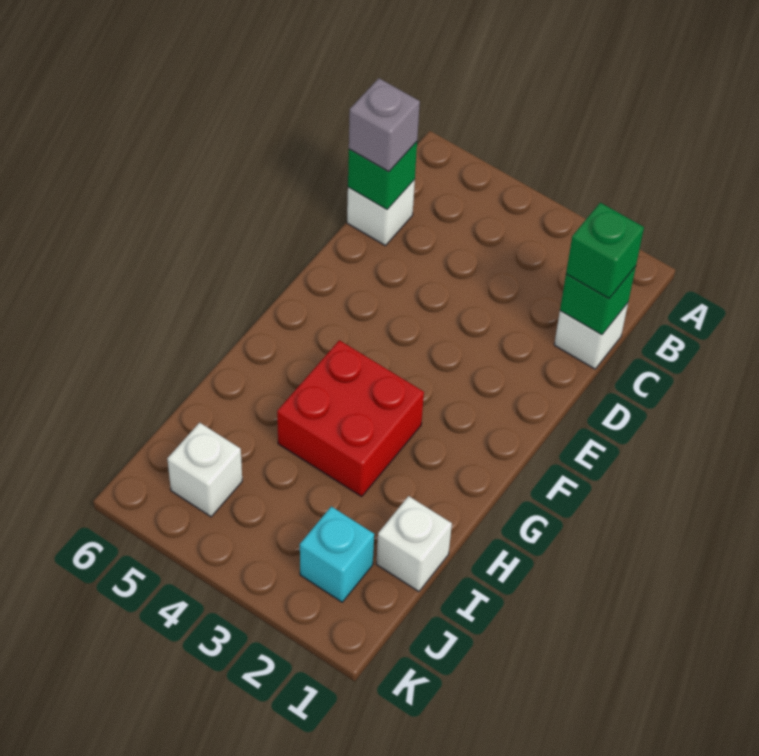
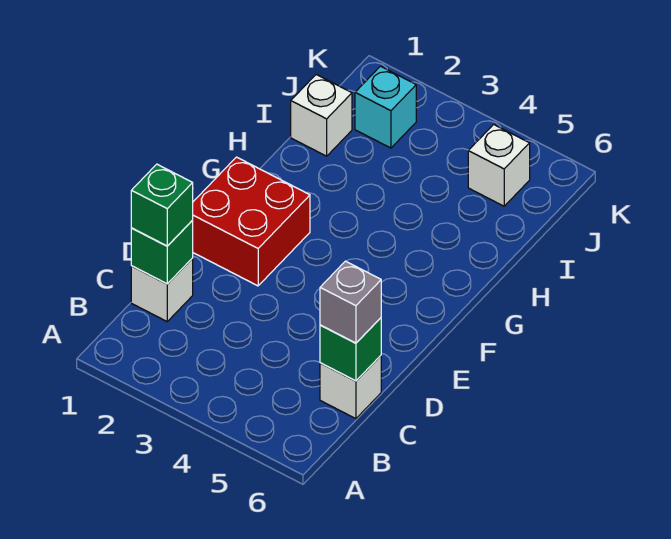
red brick G3:H4 level 1 -> red brick E1:F2 level 1

